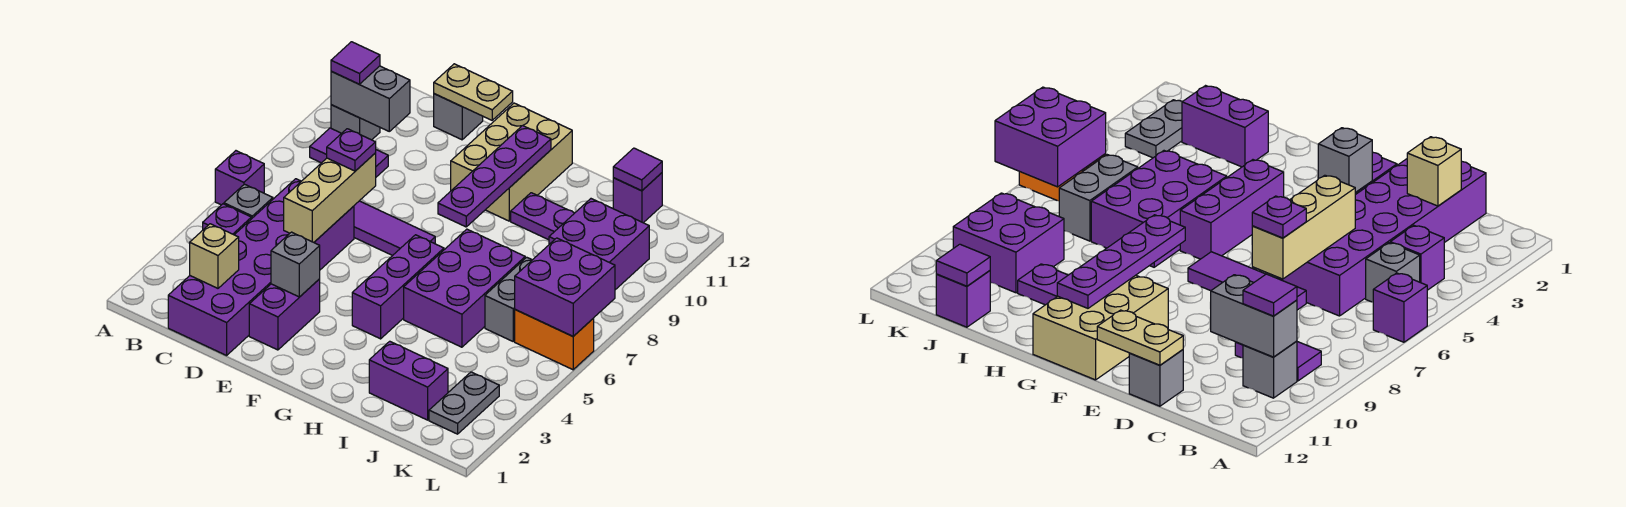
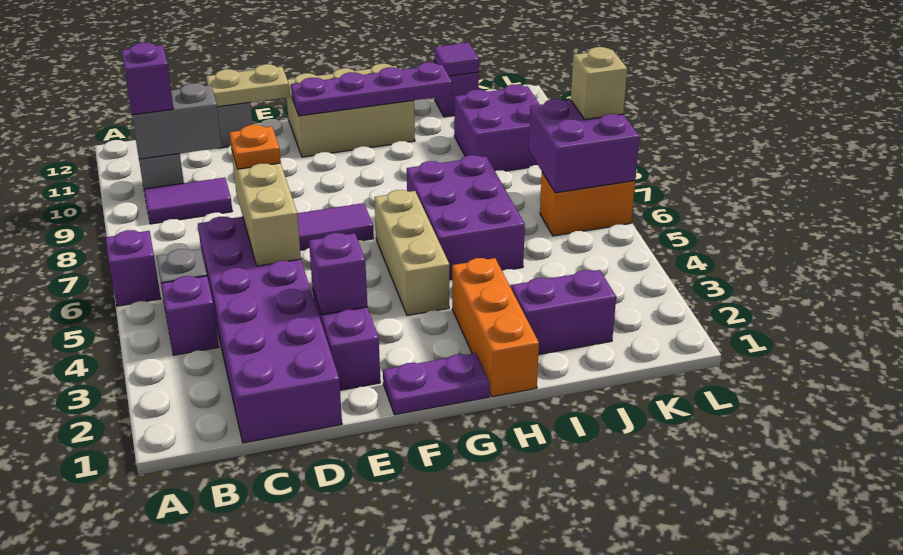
purple tile B10 level 3 -> purple brick B10 level 3
tan brick C2 level 2 -> tan brick L7 level 3
purple plate D7 level 3 -> orange plate D7 level 3
grey brick E3 level 2 -> purple brick E3 level 2
tan brick F10:G12 level 1 -> tan brick F11:H12 level 1
purple brick G4:G6 level 1 -> tan brick G4:G6 level 1
purple plate G8:G11 level 2 -> purple plate F11:I11 level 2
none -> orange brick H1:H3 level 1
purple plate H10:I10 level 1 -> purple plate F1:G1 level 1
grey brick J6:J7 level 1 -> none
grey plate K2:K3 level 1 -> none

